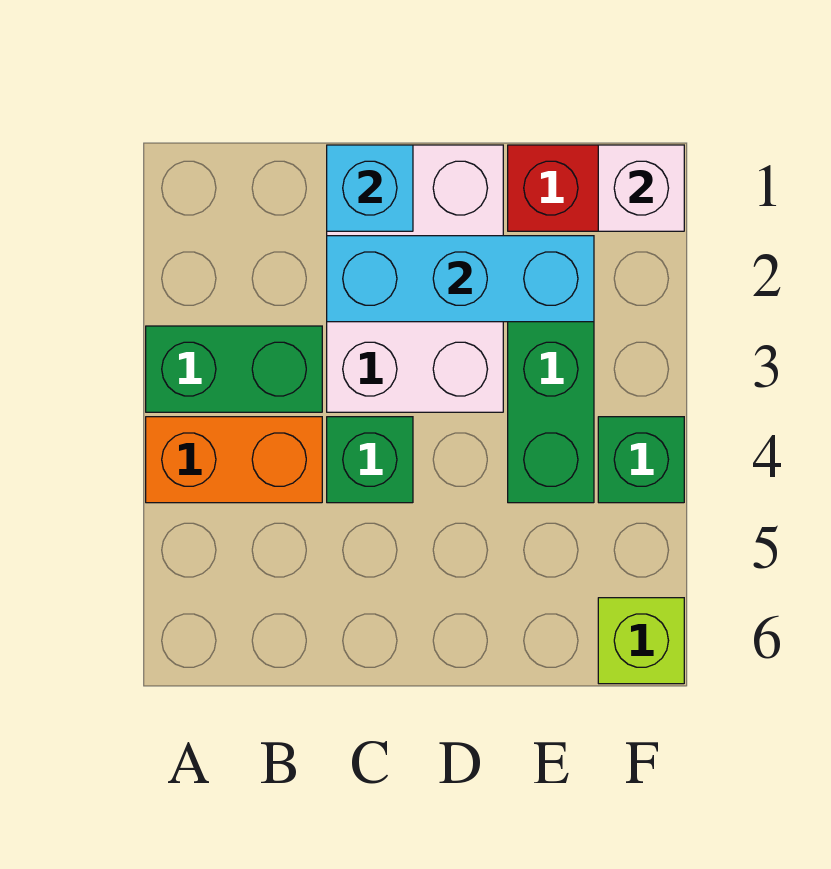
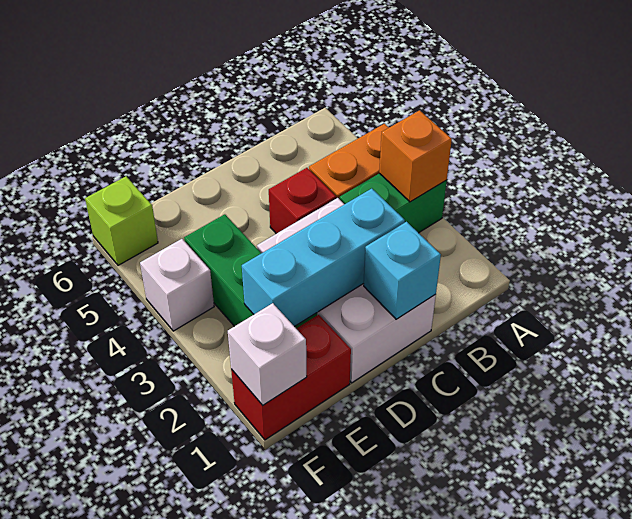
none -> orange brick A3 level 2
green brick C4 level 1 -> red brick C4 level 1
green brick F4 level 1 -> white brick F4 level 1

